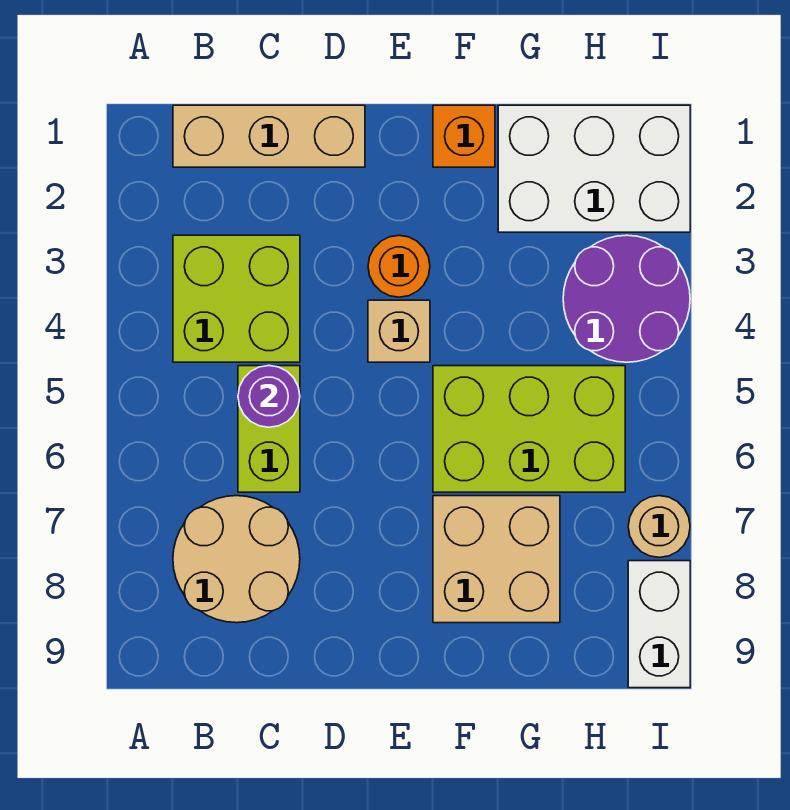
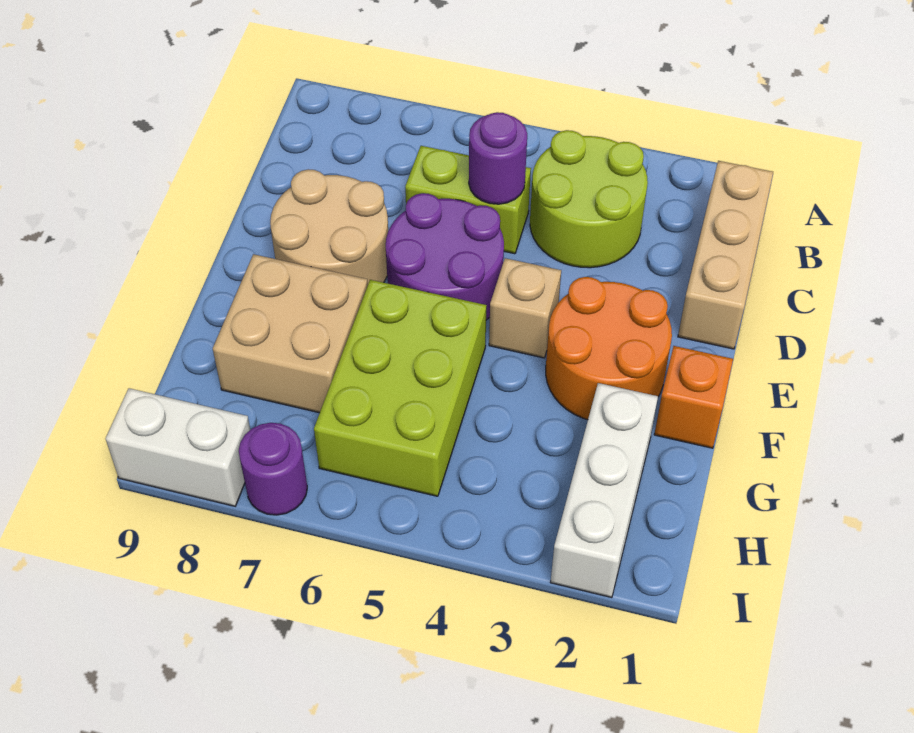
lime brick B3:C4 level 1 -> lime round brick B3:C4 level 1
tan round brick B7:C8 level 1 -> tan round brick D7:E8 level 1
orange round brick E3 level 1 -> orange round brick E2:F3 level 1
white brick G1:I2 level 1 -> white brick G2:I2 level 1
purple round brick H3:I4 level 1 -> purple round brick D5:E6 level 1
tan round brick I7 level 1 -> purple round brick I7 level 1

